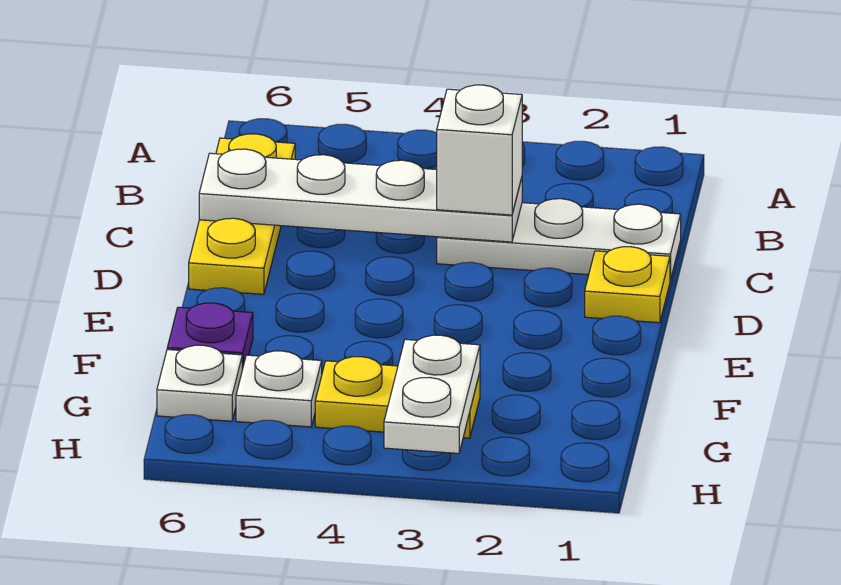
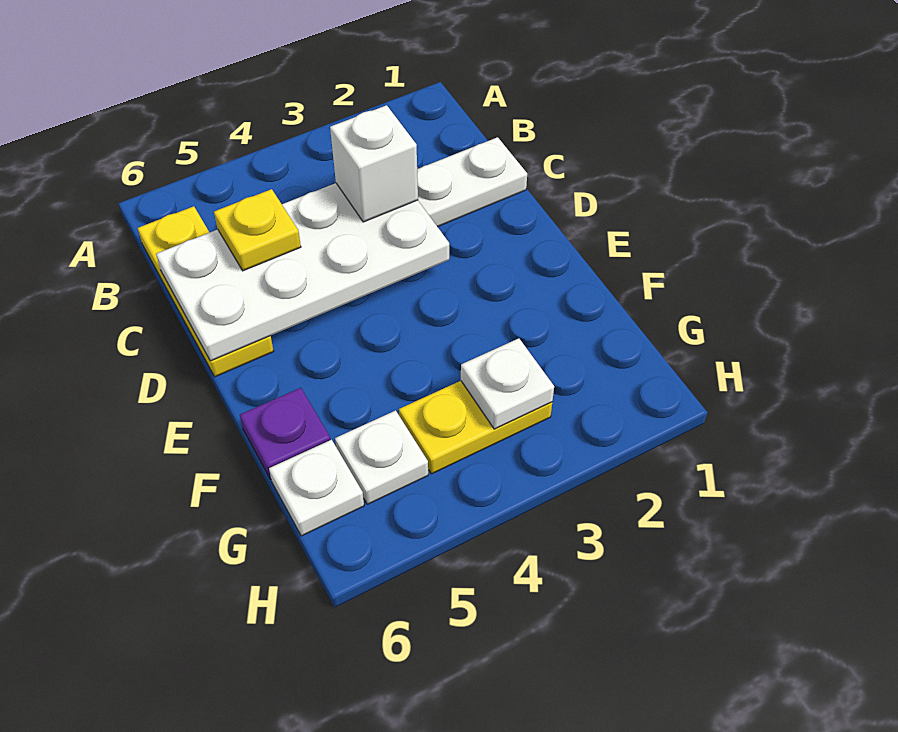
white plate C3:C6 level 2 -> white plate C3:D6 level 2
yellow plate D1 level 1 -> yellow plate C5 level 3
white plate G3:H3 level 2 -> white plate G3 level 2

